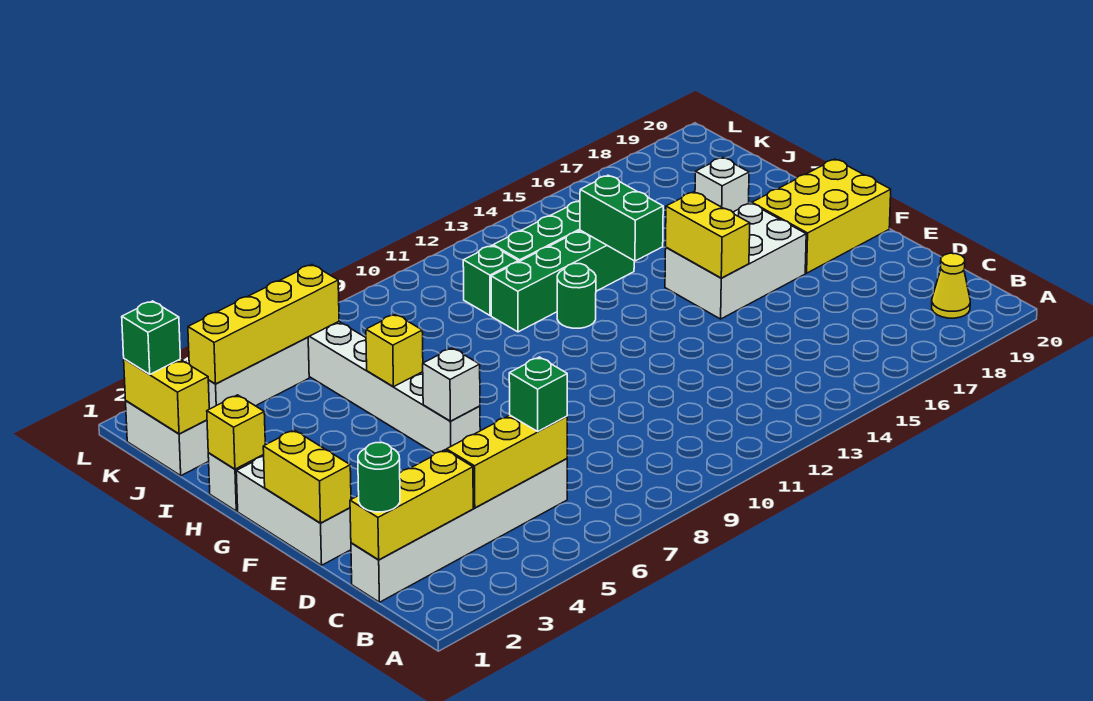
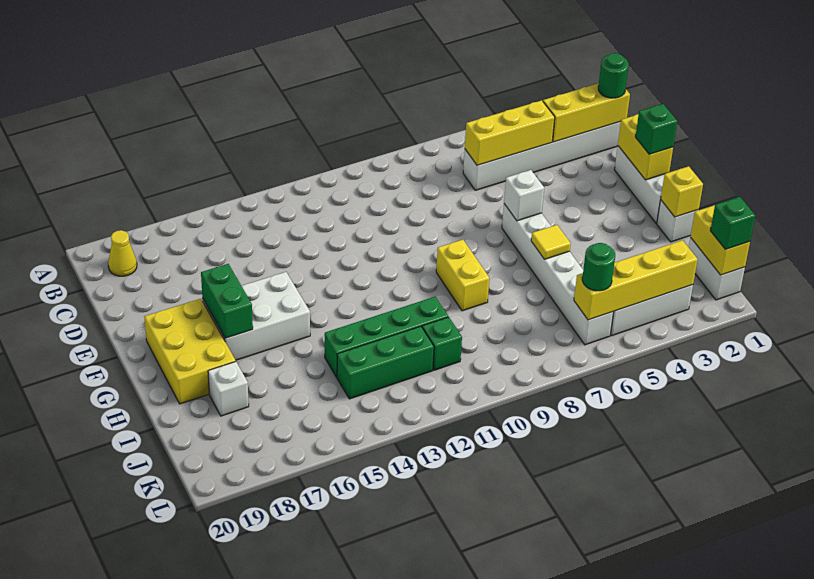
green brick C6 level 3 -> green brick F1 level 3
yellow brick F15:G15 level 2 -> yellow brick G9:H9 level 1
yellow brick F18:G20 level 1 -> yellow brick F18:H19 level 1
yellow brick H6 level 2 -> yellow tile H6 level 2
green round brick H12 level 1 -> green round brick K6 level 3
green brick H14:I14 level 2 -> green brick F17:G17 level 2

